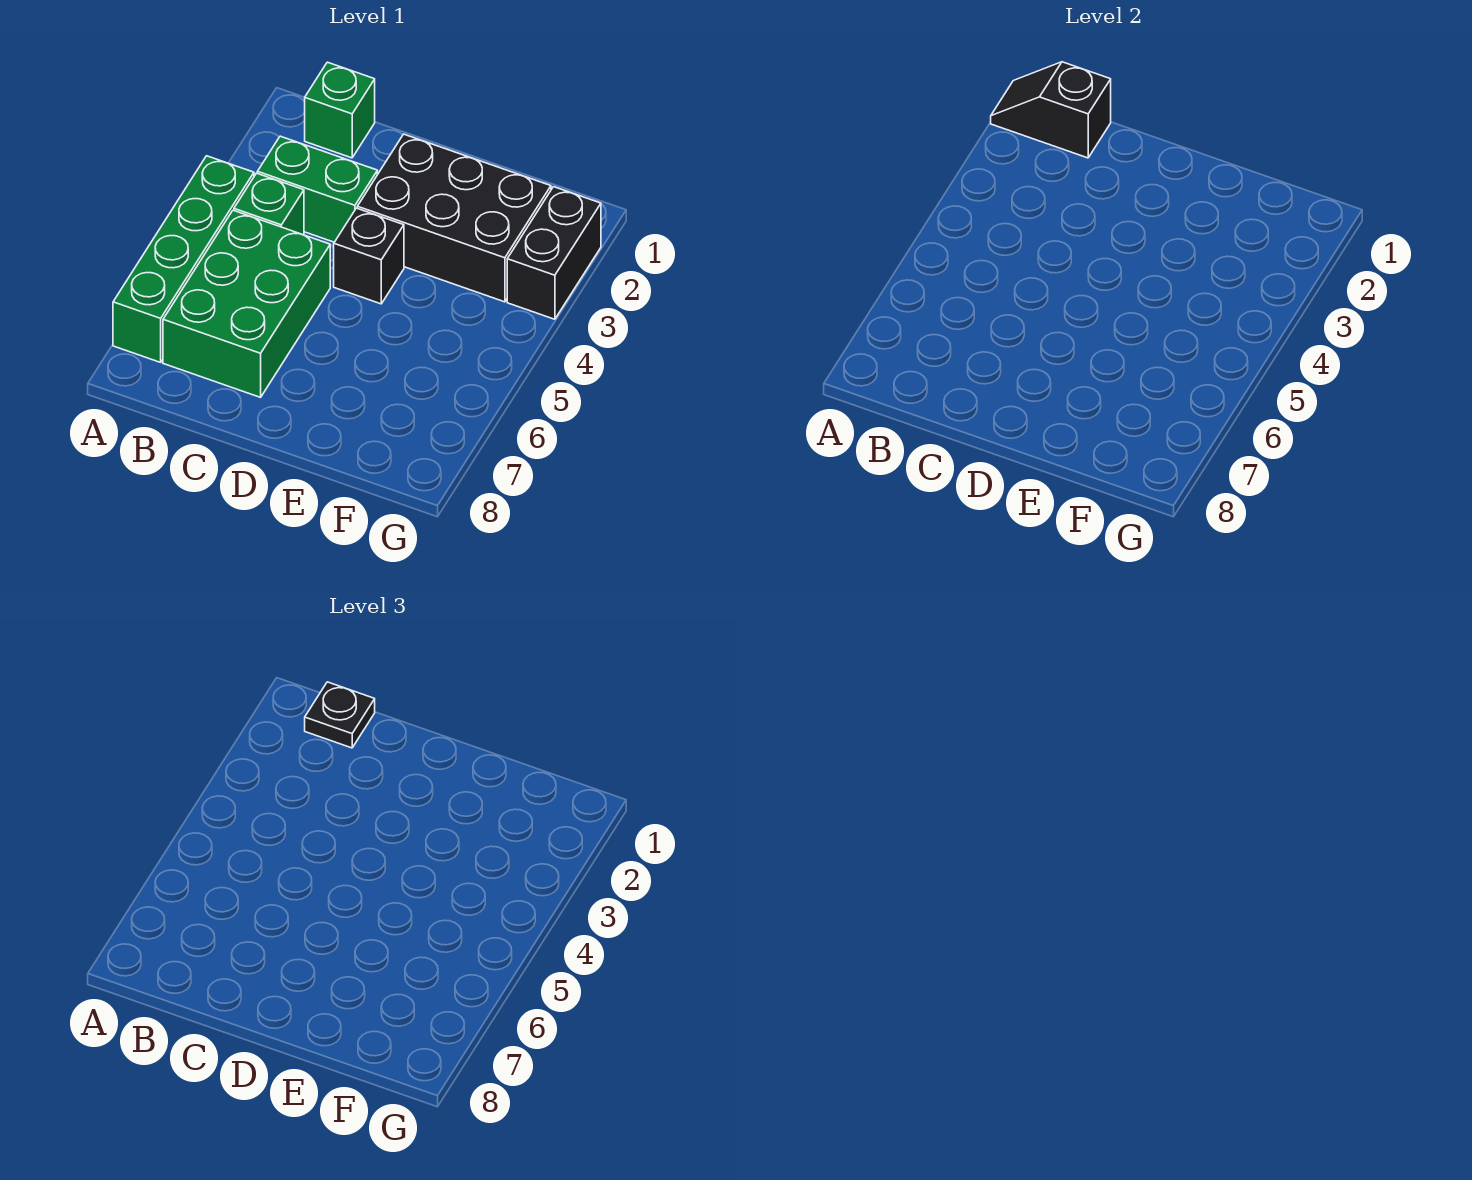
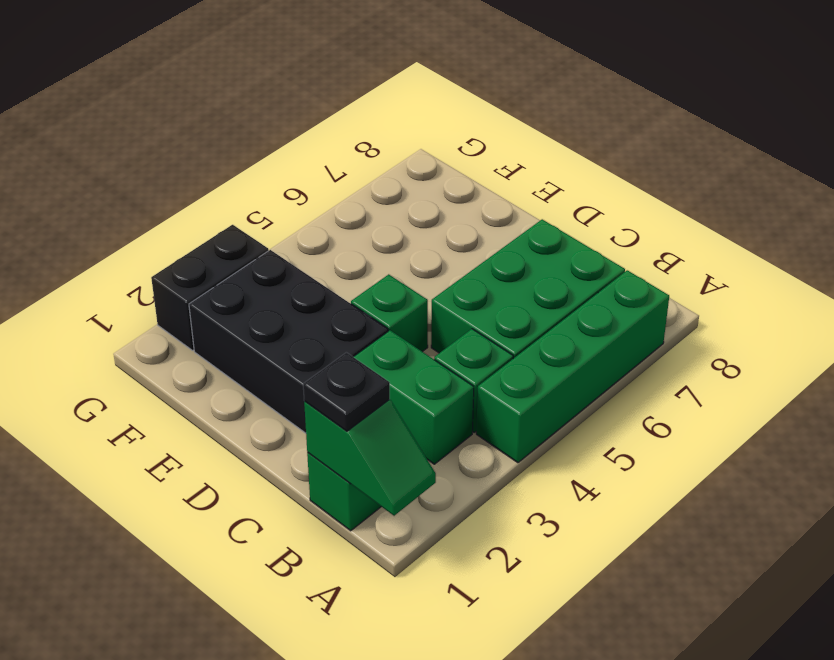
black slope A1:B1 level 2 top B -> green slope A1:B1 level 2 top B
black brick D4 level 1 -> green brick D4 level 1

